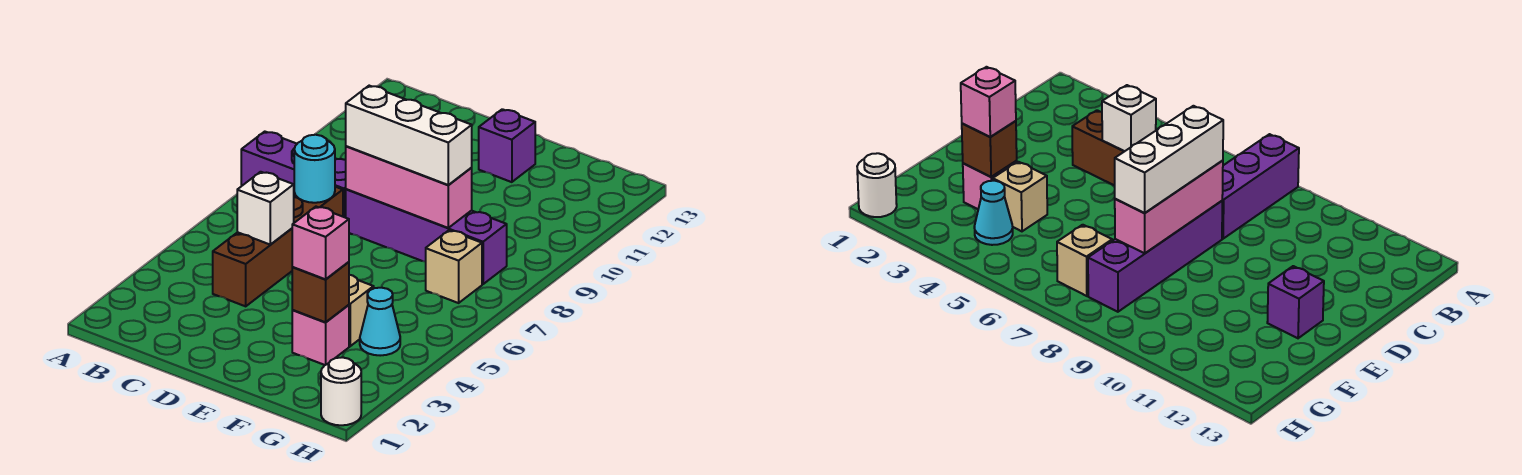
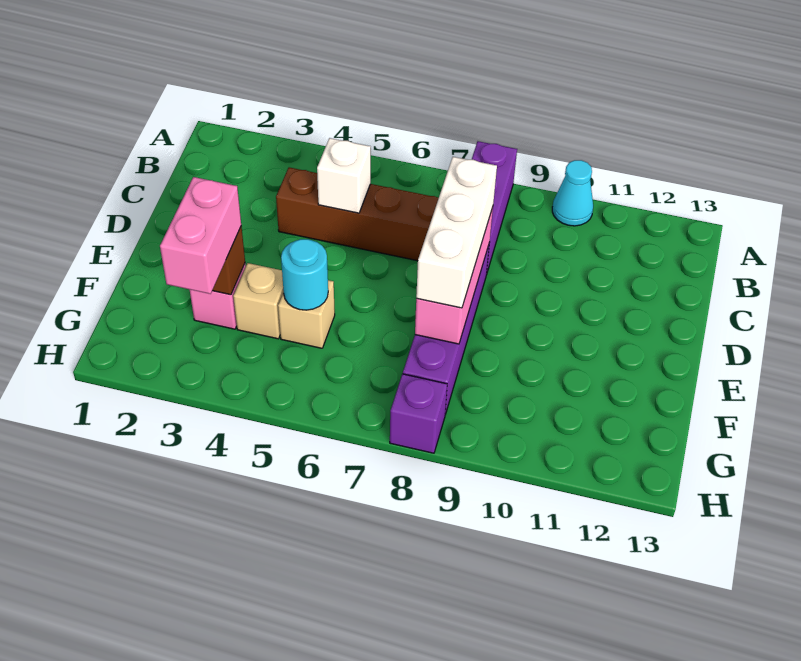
cyan round brick C7 level 2 -> cyan round brick F5 level 2
purple brick E12 level 1 -> purple brick H8 level 1
pink brick F3 level 3 -> pink brick F3:G3 level 3
cyan cone G4 level 1 -> cyan cone A10 level 1
tan brick G7 level 1 -> tan brick F5 level 1
white round brick H1 level 1 -> none

